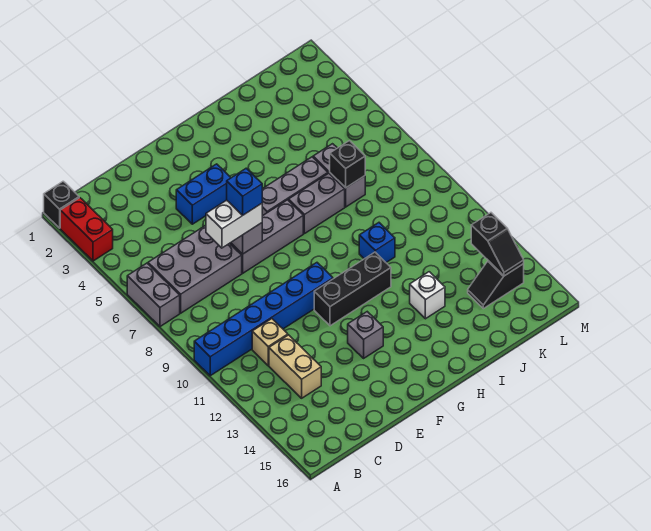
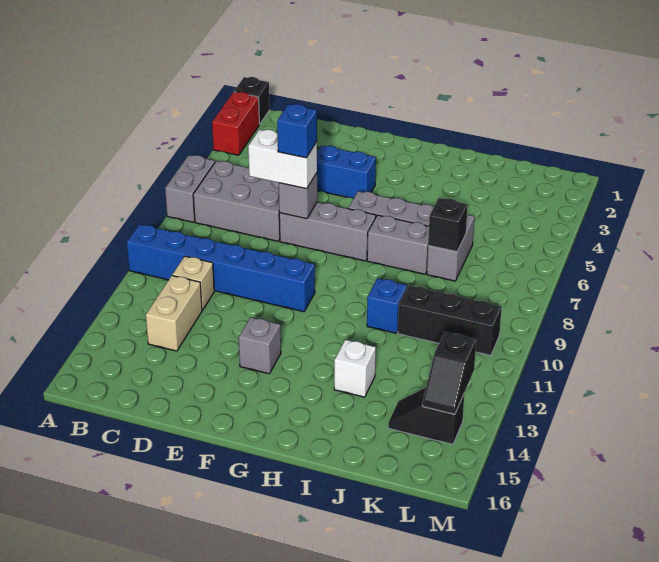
black brick F11:H11 level 1 -> black brick J10:L10 level 1

